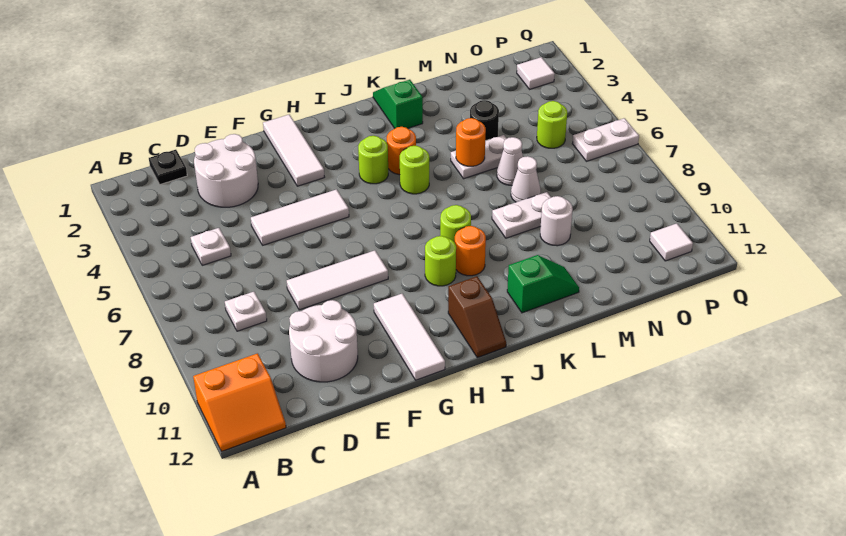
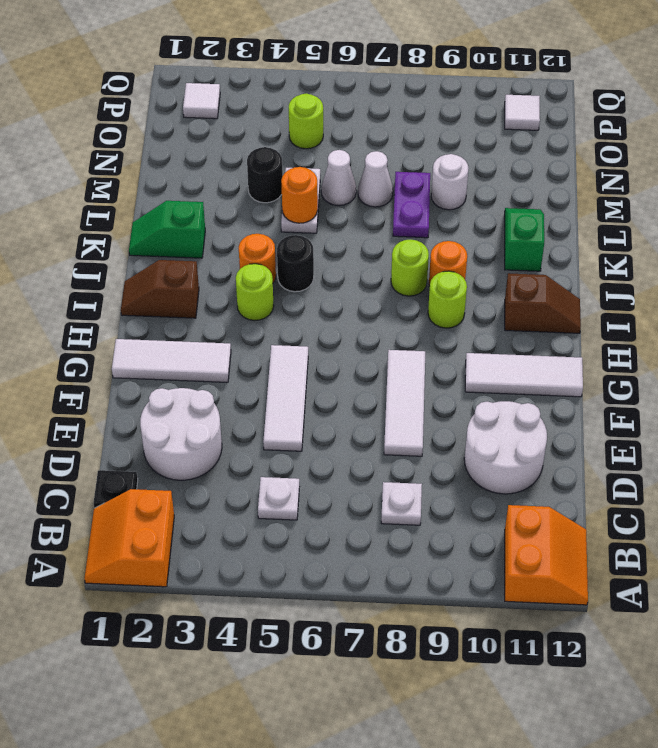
none -> orange slope A1:B2 level 1 top 2
none -> brown slope I1:I2 level 1 top 2
lime round brick J5 level 1 -> black round brick J5 level 1
white plate L8:M8 level 1 -> purple plate L8:M8 level 1
white plate P6:Q6 level 1 -> none

